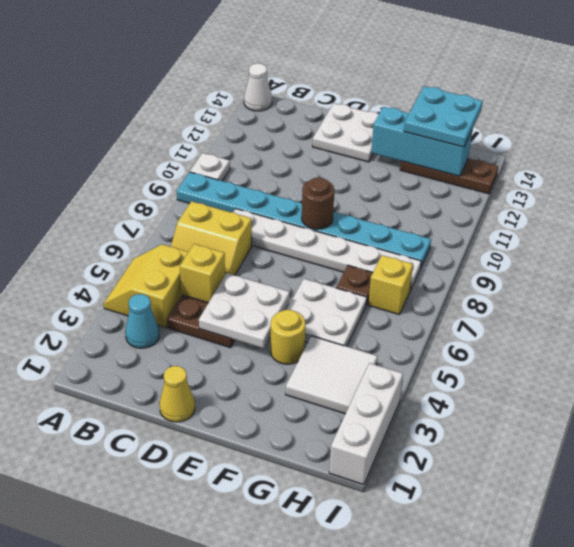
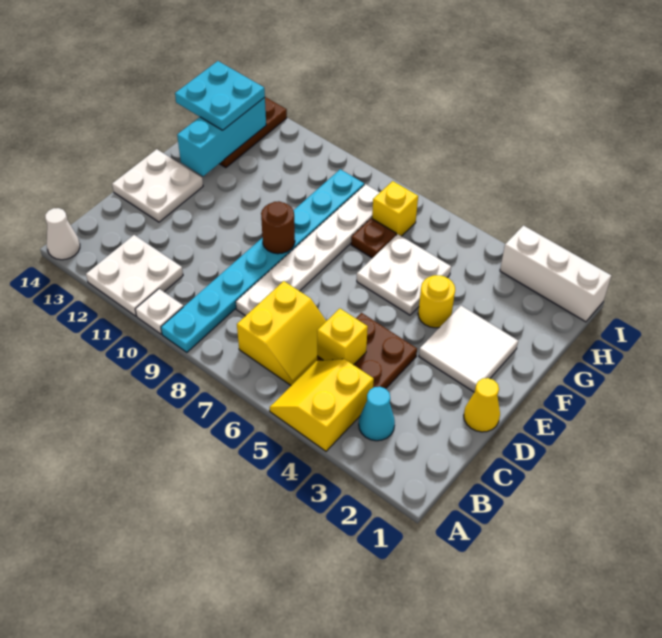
yellow slope A4:B5 level 1 top B -> yellow slope A4:B5 level 1 top 4
white plate D4:E5 level 2 -> white plate A11:B12 level 1
white tile G3:H4 level 1 -> white tile E2:F3 level 1

